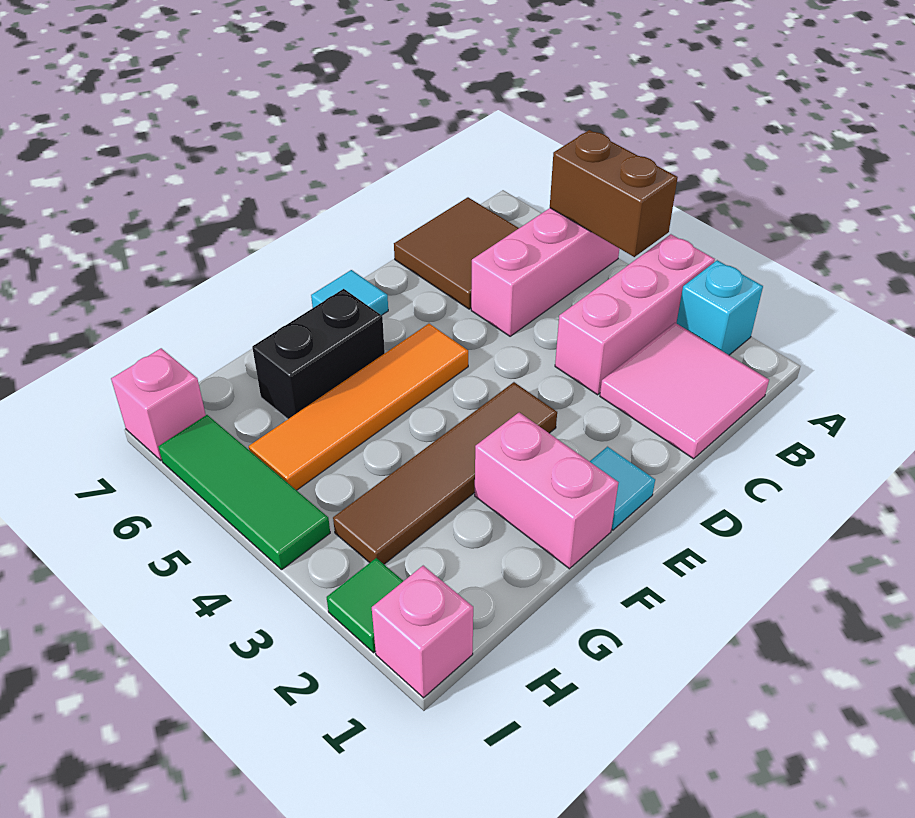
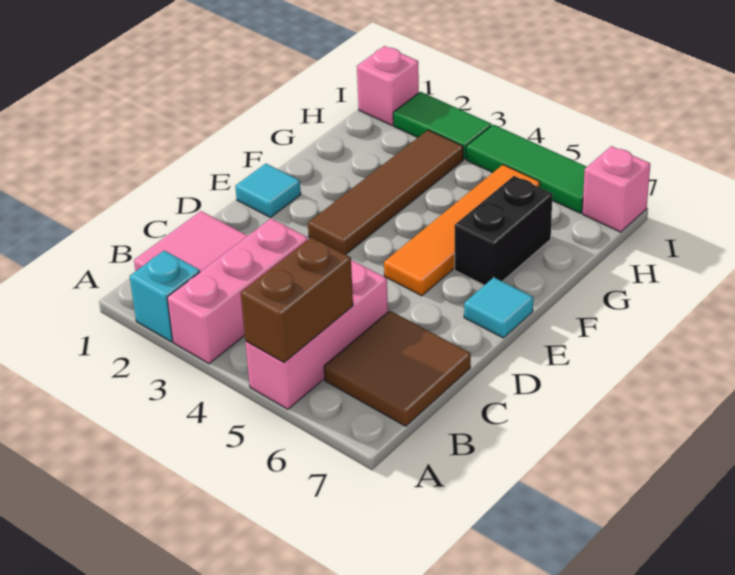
brown brick A4:A5 level 2 -> brown brick A5:B5 level 2
pink brick F1:F2 level 1 -> none
green tile I2 level 1 -> green tile I2:I3 level 1

